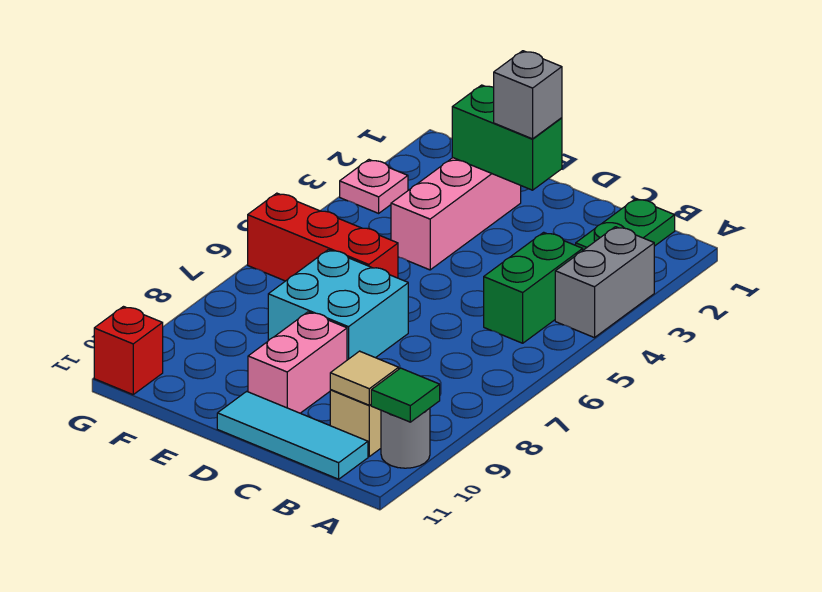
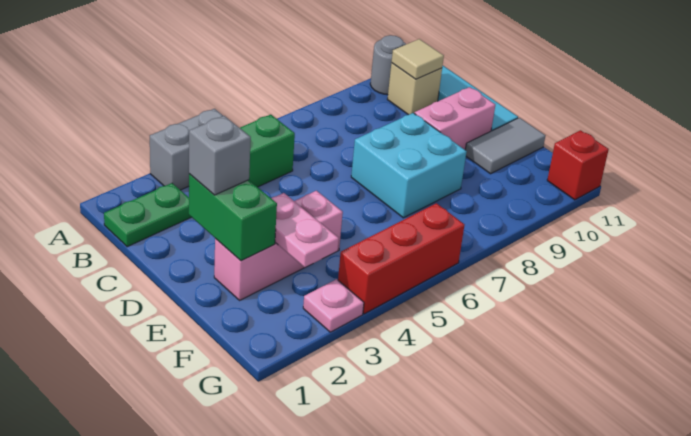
green tile A10 level 2 -> none
none -> pink plate E3:F3 level 2
red brick E6:G6 level 1 -> red brick G4:G6 level 1
none -> grey tile E10:E11 level 1

